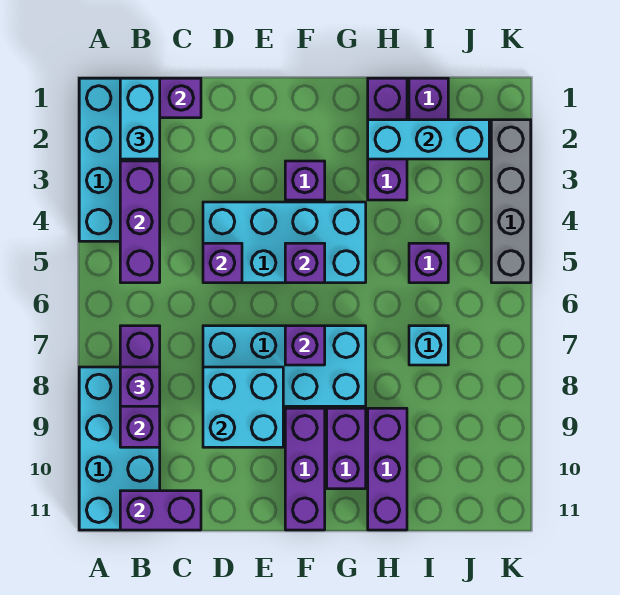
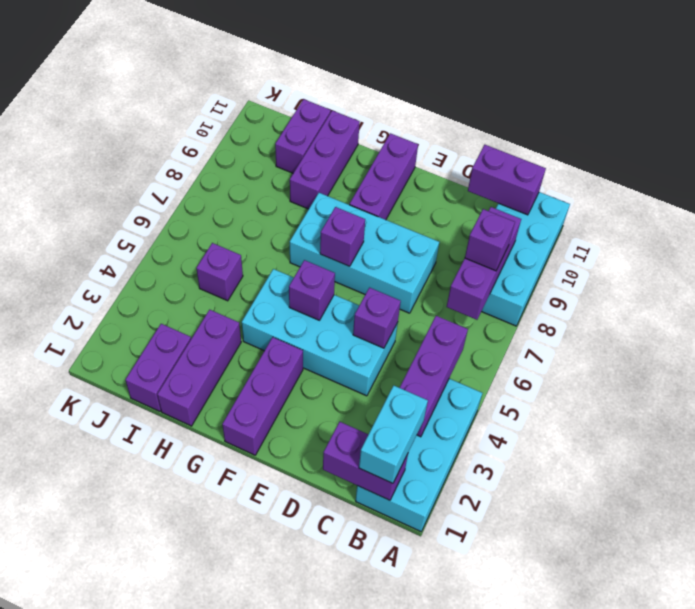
cyan brick D8:E9 level 2 -> none
purple brick F3 level 1 -> purple brick F1:F3 level 1
purple brick G9:G10 level 1 -> purple brick I10:I11 level 1
cyan brick H2:J2 level 2 -> none
cyan brick I7 level 1 -> none
grey brick K2:K5 level 1 -> none

